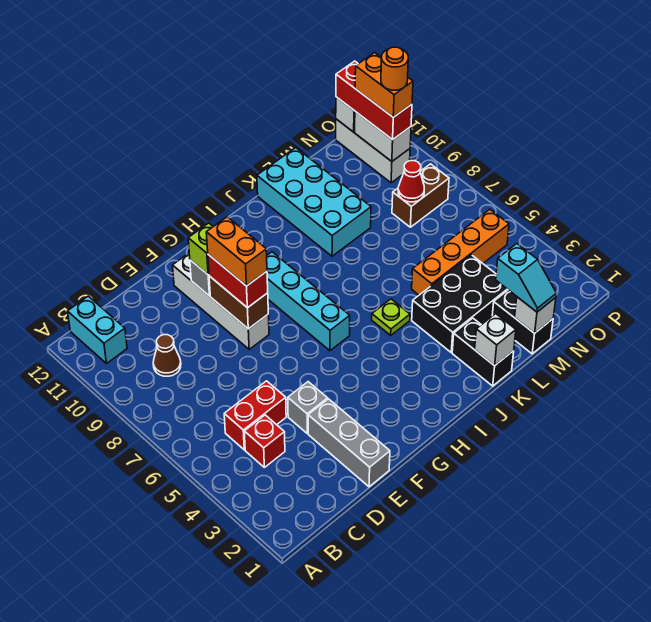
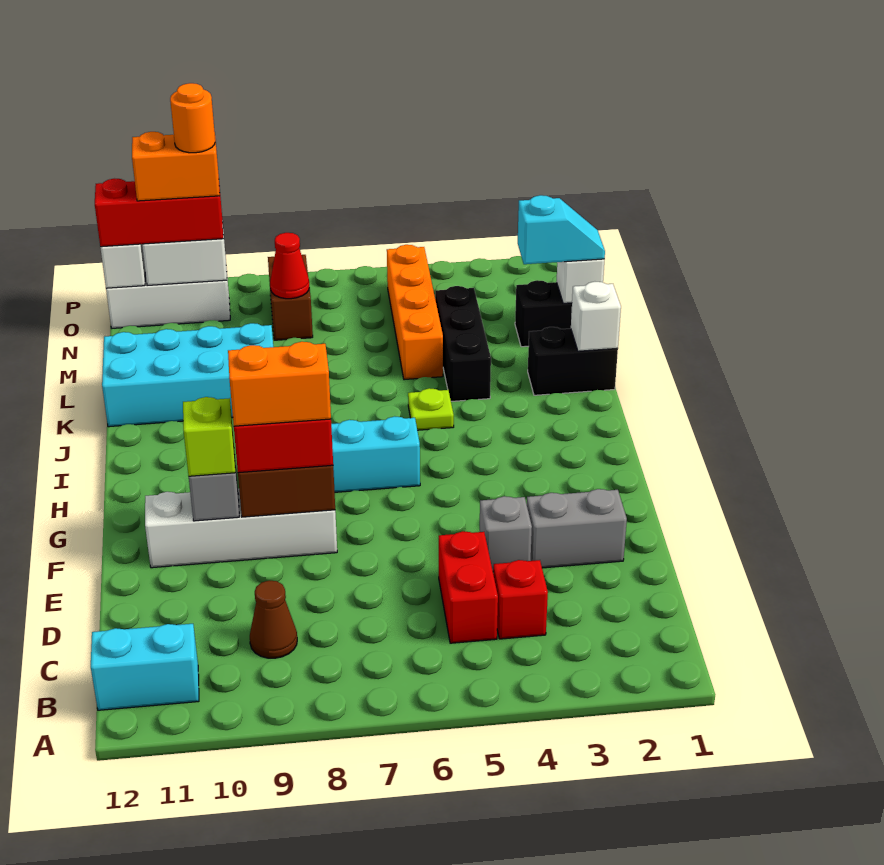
grey brick E1:E3 level 1 -> grey brick E2:E3 level 1
black brick K3:M4 level 1 -> black brick K4:M4 level 1

